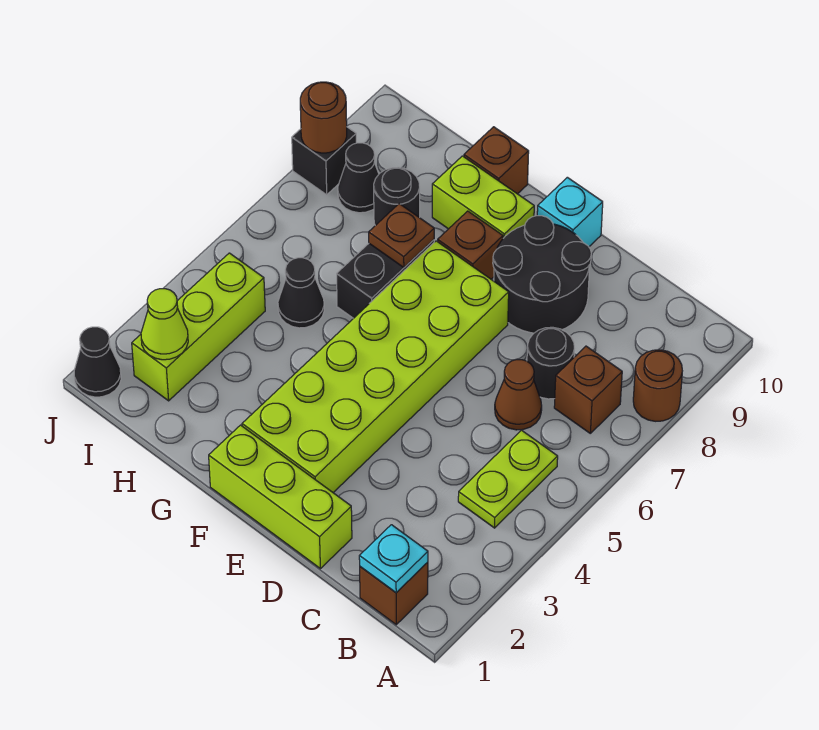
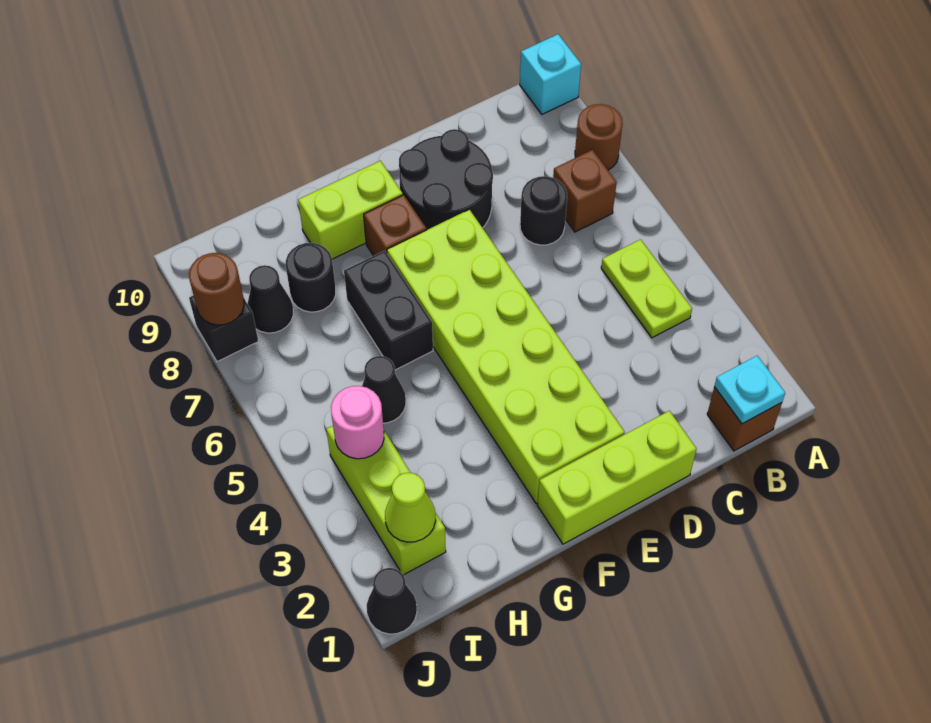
brown cone C6 level 1 -> none
cyan brick E10 level 1 -> cyan brick A10 level 1
brown plate G7 level 2 -> none
brown brick G10 level 1 -> none
none -> pink round brick I4 level 2

